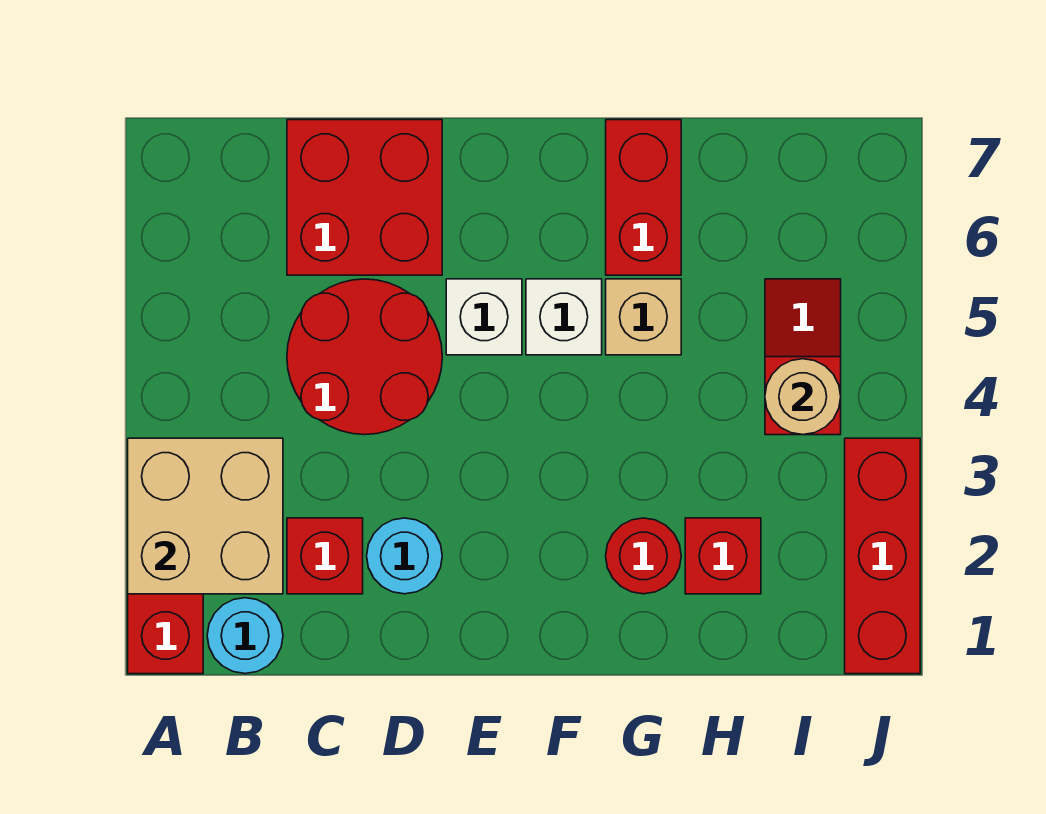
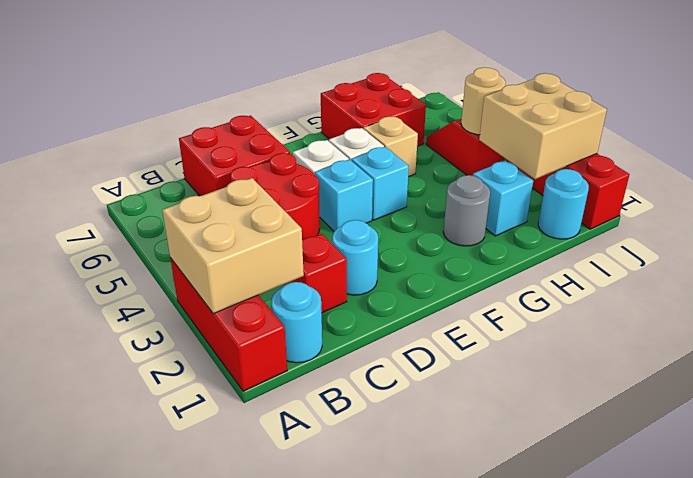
none -> cyan brick E4 level 1
none -> cyan brick F4 level 1
red round brick G2 level 1 -> grey round brick G2 level 1
red brick G6:G7 level 1 -> red brick G6:H7 level 1
red brick H2 level 1 -> cyan brick H2 level 1
none -> cyan round brick I1 level 1
none -> tan brick I2:J3 level 2

